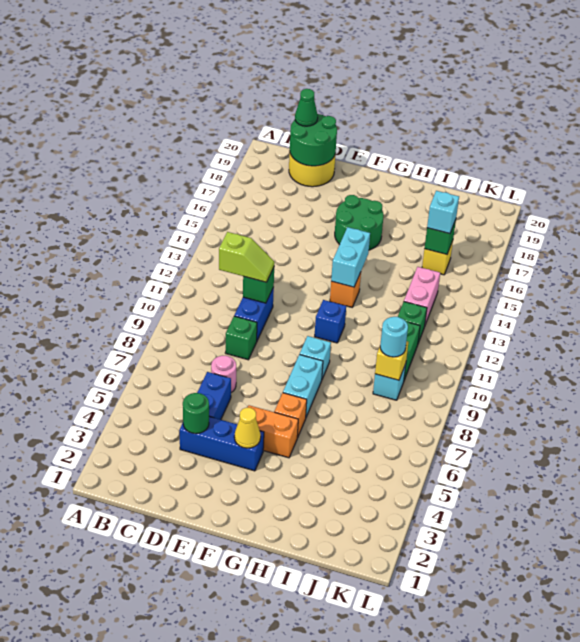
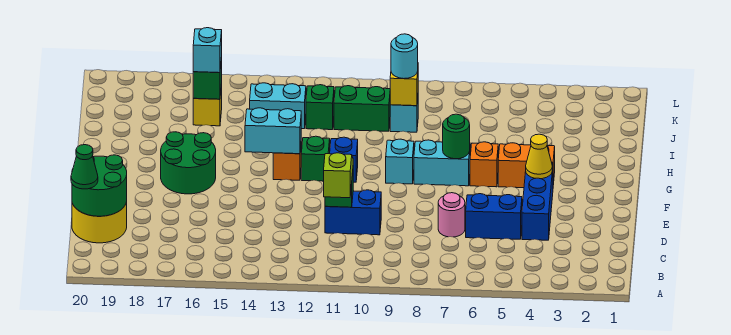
green round brick D4 level 2 -> green round brick G7 level 2
green brick D9 level 1 -> green brick G12 level 1
orange brick F5:G5 level 1 -> orange brick G4:G5 level 1
pink brick J13:J14 level 1 -> cyan brick J13:J14 level 1

